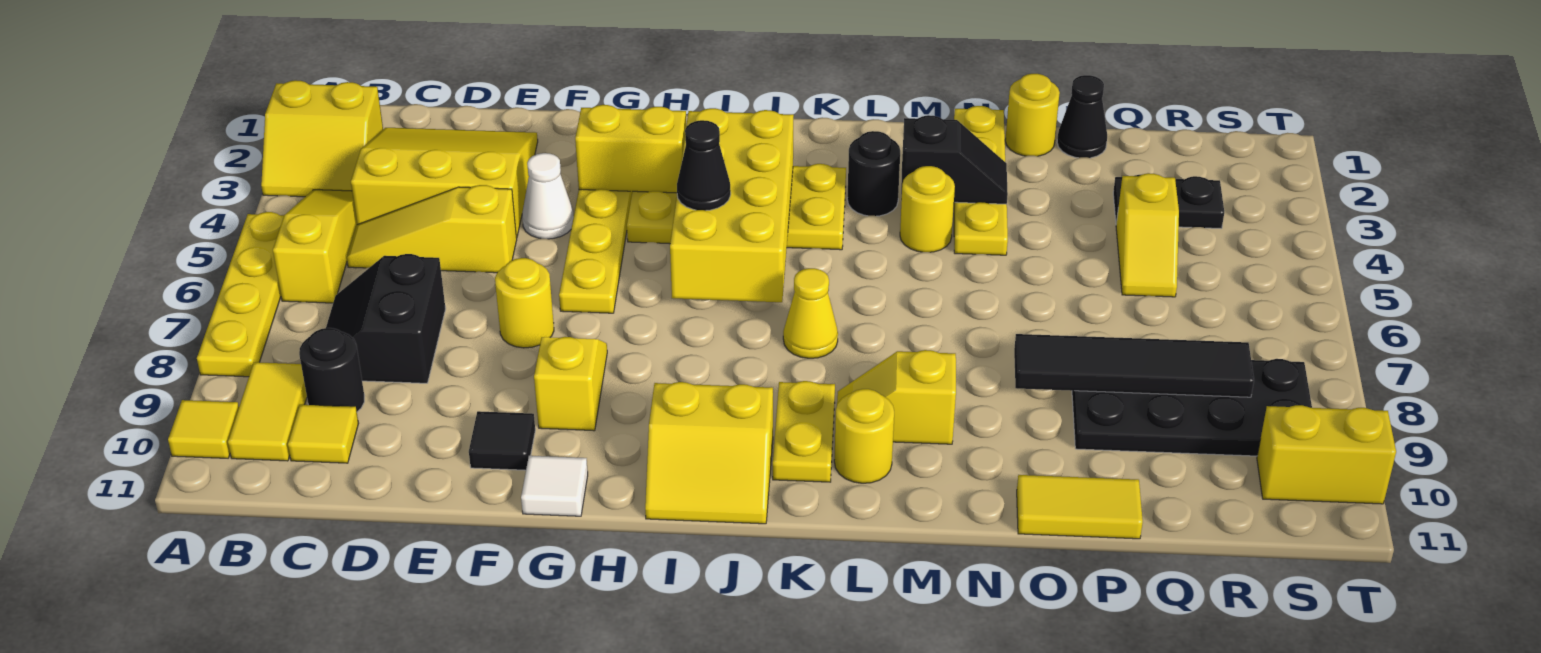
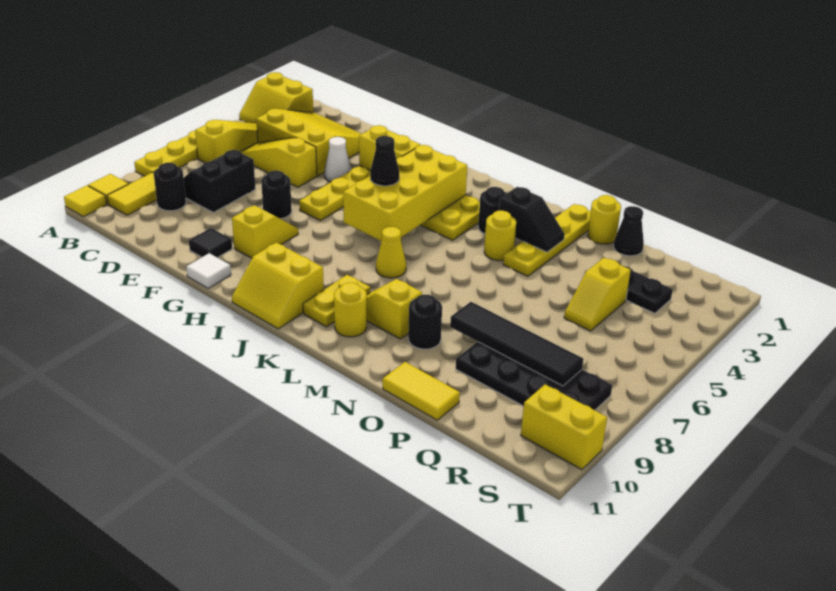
yellow tile C10 level 1 -> yellow tile A11 level 1
yellow round brick F7 level 1 -> black round brick F7 level 1
none -> black round brick N9 level 1

